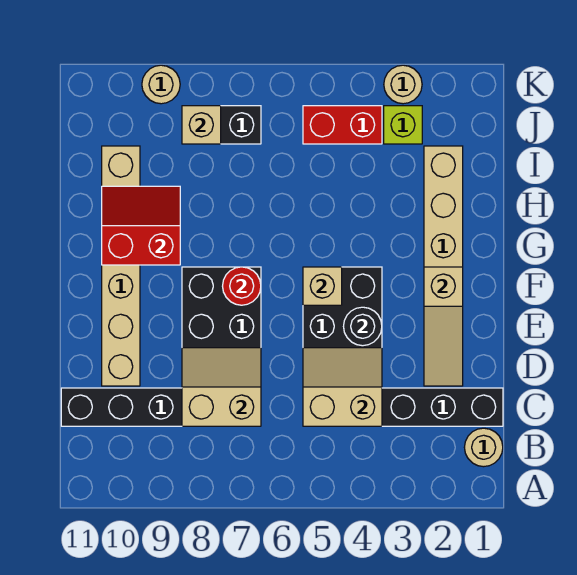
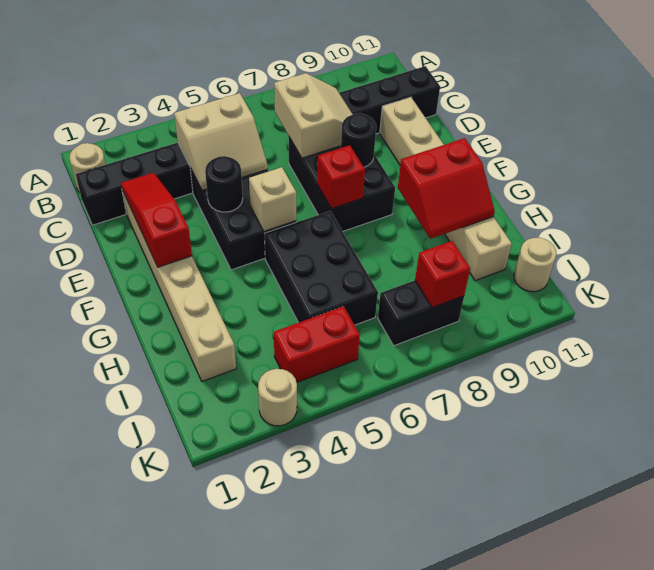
tan slope C7:D8 level 2 top C -> tan slope C7:D8 level 2 top 7
tan slope D2:F2 level 2 top F -> red slope D2:F2 level 2 top F
none -> black round brick E8 level 2
red round brick F7 level 2 -> red brick F7 level 2
none -> black brick G5:I6 level 1
lime brick J3 level 1 -> none
tan brick J8 level 2 -> red brick J8 level 2
tan round brick K9 level 1 -> tan round brick J11 level 1

